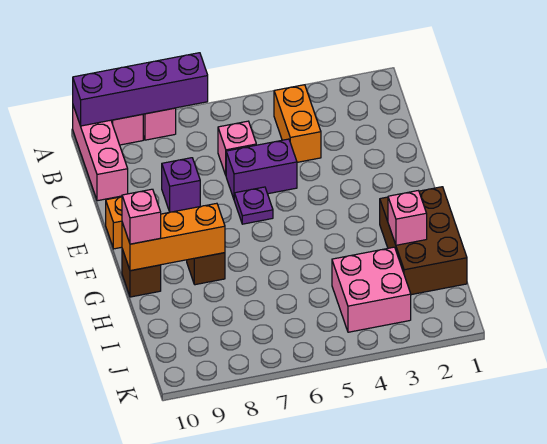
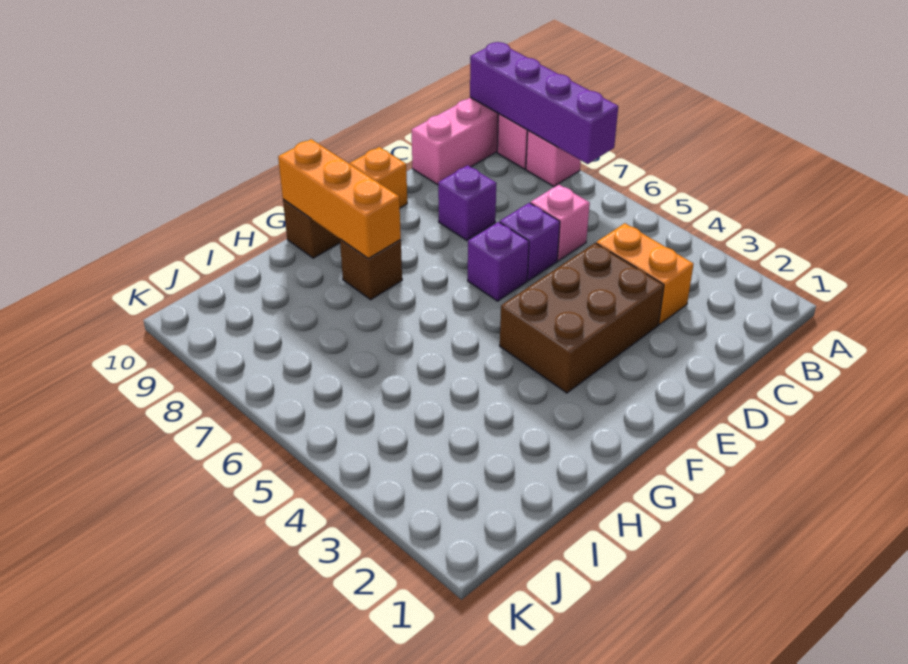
orange brick B4:C4 level 1 -> orange brick C3:C4 level 1
purple brick D5:D6 level 1 -> purple brick D6 level 1
purple plate E6 level 1 -> purple brick E6 level 1
brown brick G1:I2 level 1 -> brown brick D3:F4 level 1
pink brick G10 level 3 -> none
pink brick H2 level 2 -> none
pink brick I3:J4 level 1 -> none

